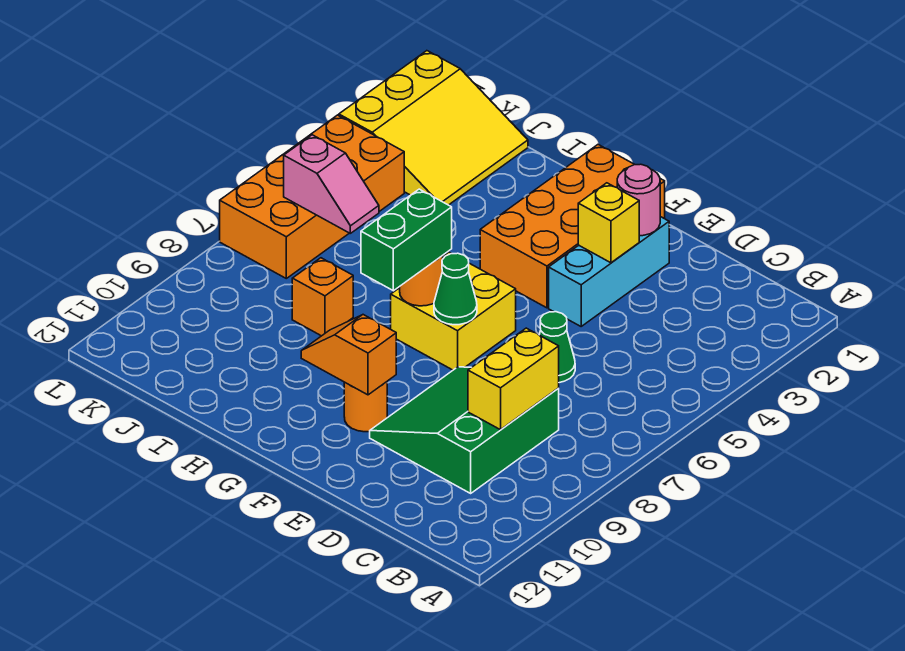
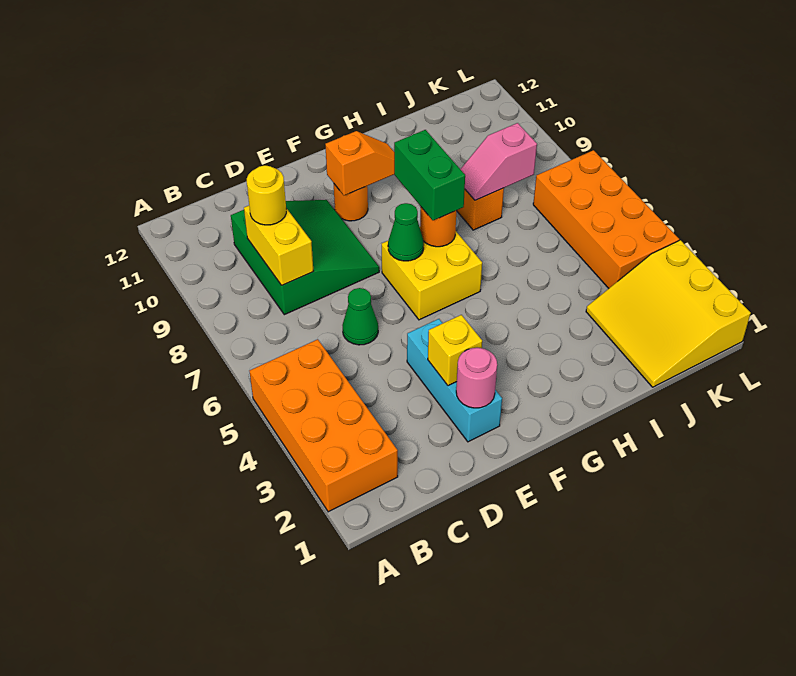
none -> yellow round brick C9 level 3
orange brick F1:G4 level 1 -> orange brick A2:B5 level 1
pink slope J6:K6 level 2 top K -> pink slope I8:J8 level 2 top J

